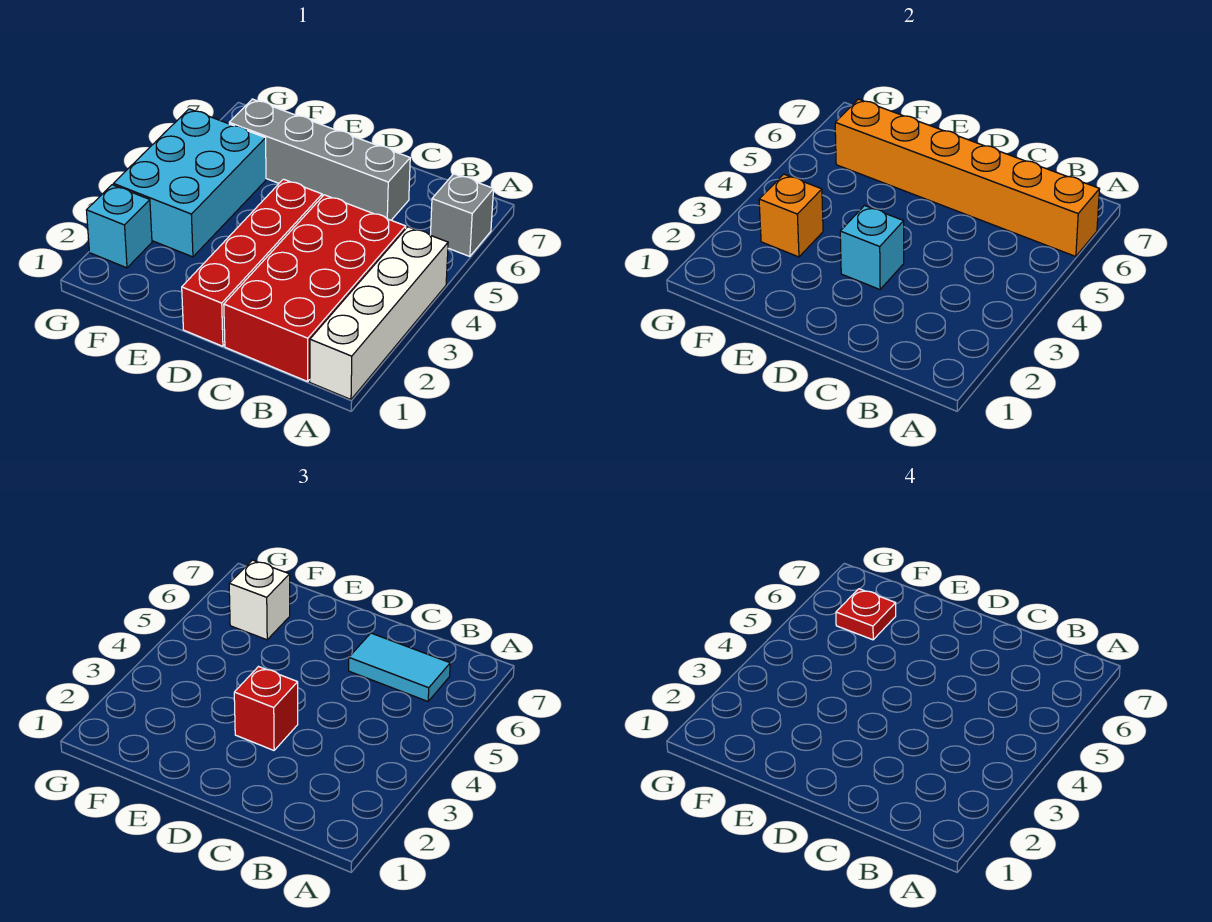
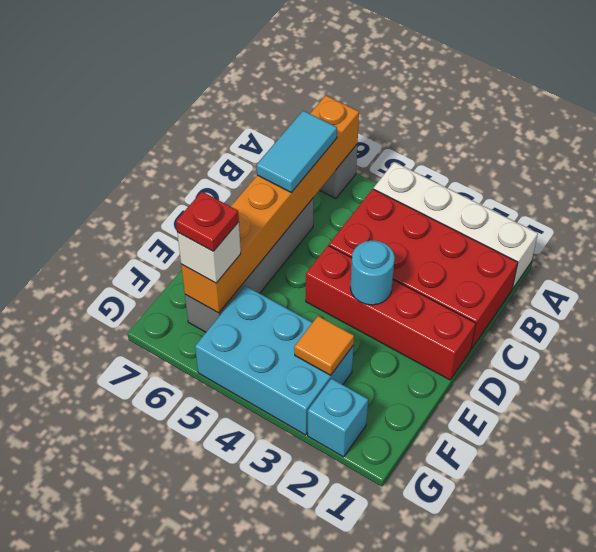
cyan brick D3 level 2 -> cyan round brick D3 level 2
red brick D3 level 3 -> none
orange brick F3 level 2 -> orange tile F3 level 2

